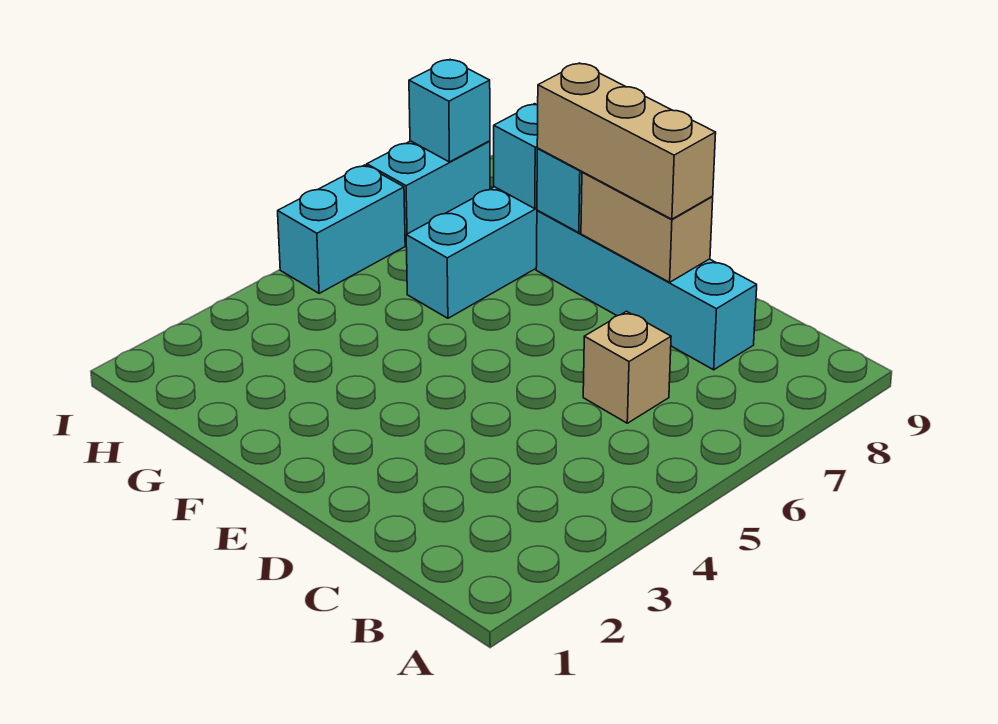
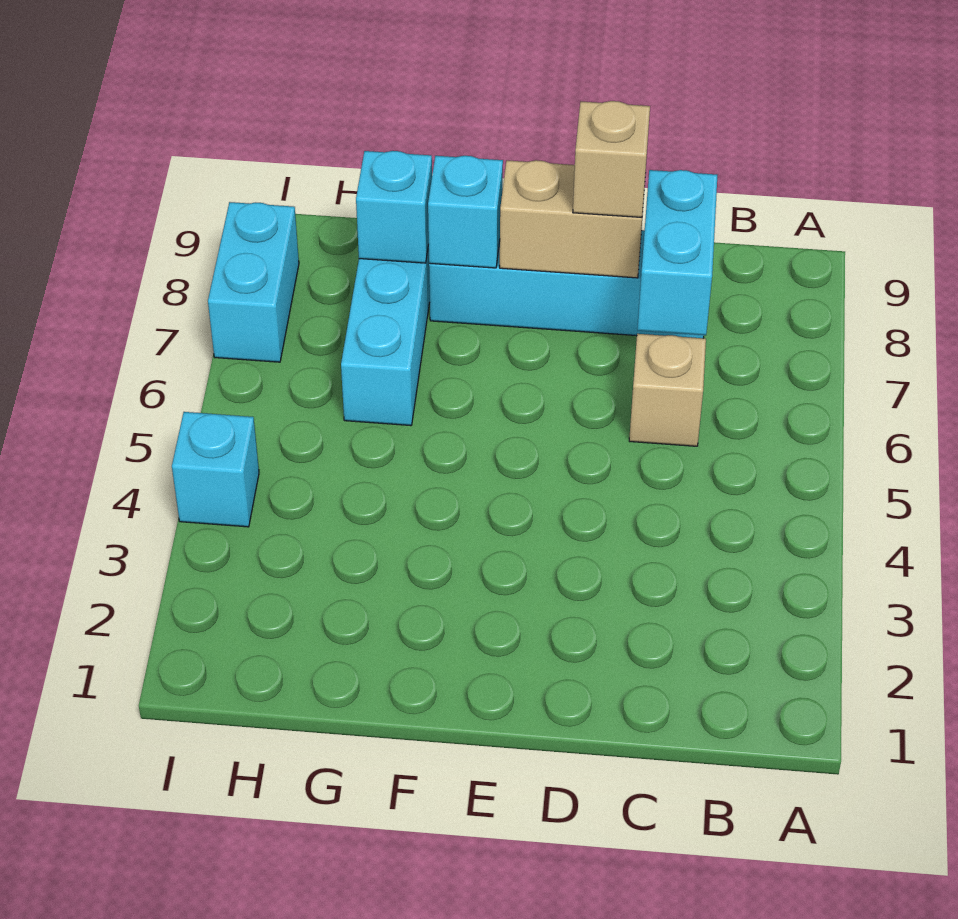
tan brick D8:F8 level 3 -> tan brick D8 level 3
cyan brick I5:I6 level 1 -> cyan brick C7:C8 level 2
cyan brick I8 level 2 -> cyan brick I4 level 1

